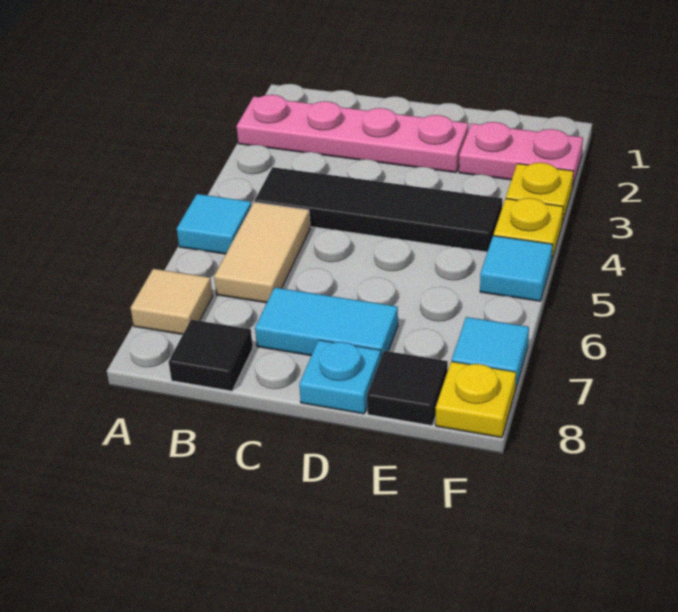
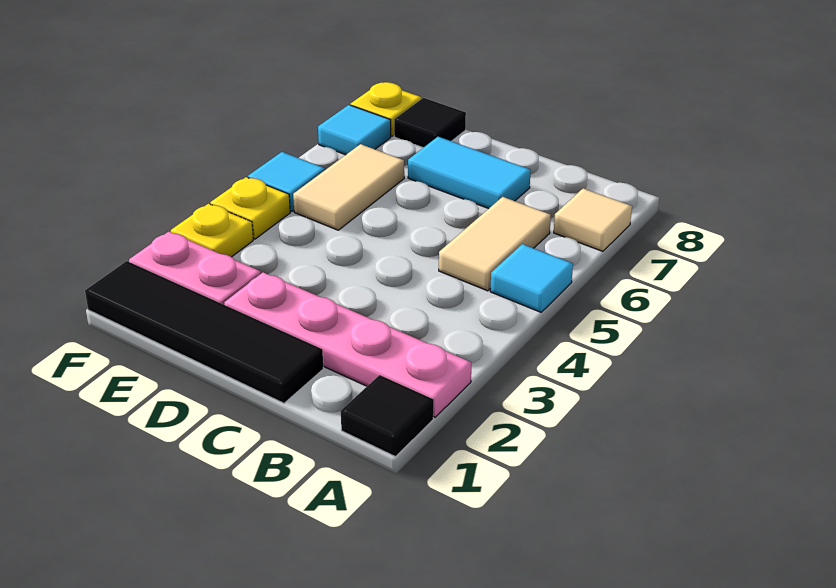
black tile B4:E4 level 1 -> black tile C1:F1 level 1
black tile B8 level 1 -> black tile A1 level 1
cyan plate D8 level 1 -> none
none -> tan tile E5:E6 level 1

